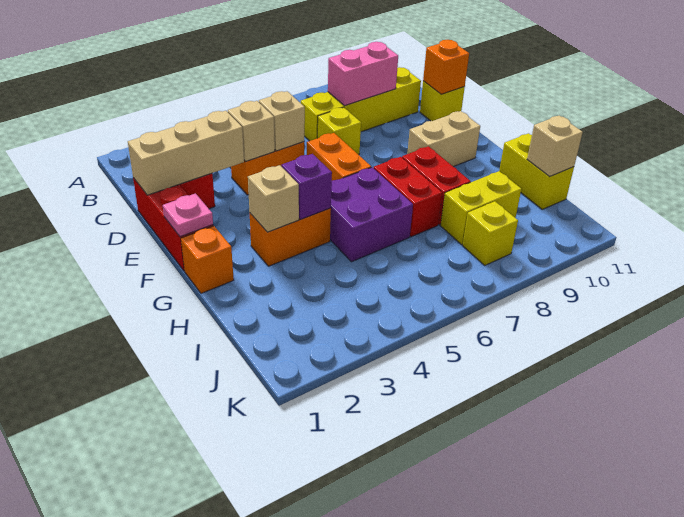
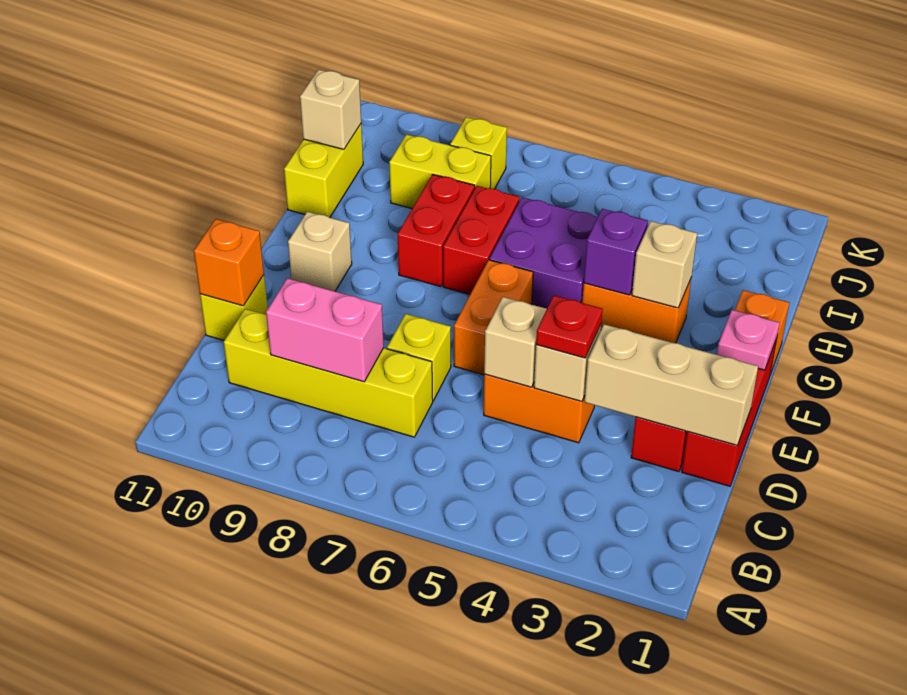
none -> red plate D4 level 3
tan brick F9:F10 level 1 -> tan brick F10 level 1

